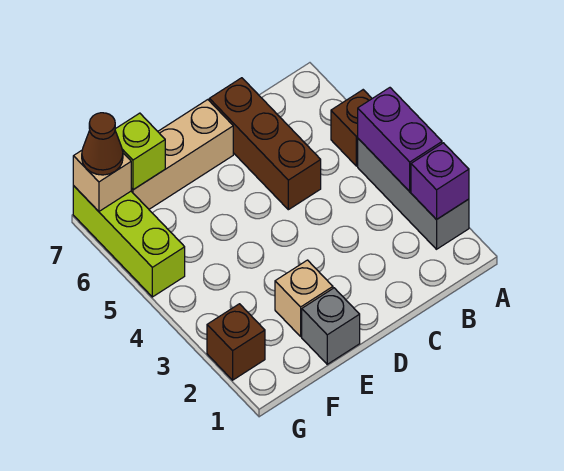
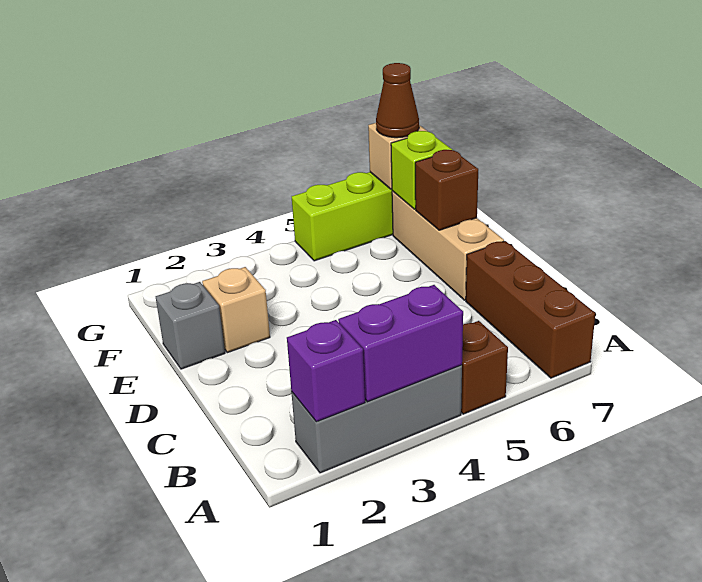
brown brick C5:C7 level 1 -> brown brick A7:C7 level 1
brown brick G2 level 1 -> brown brick E7 level 2

